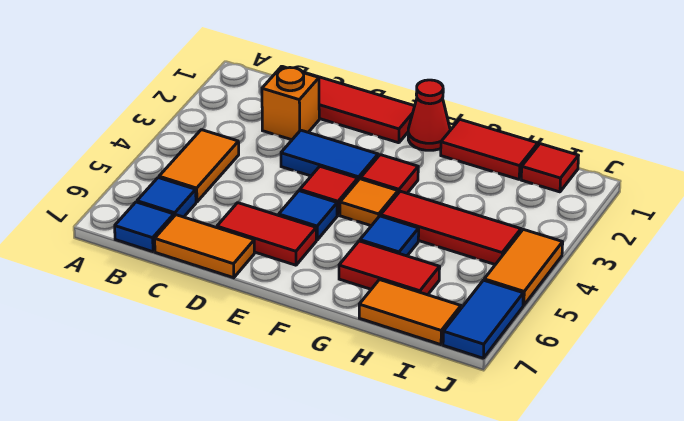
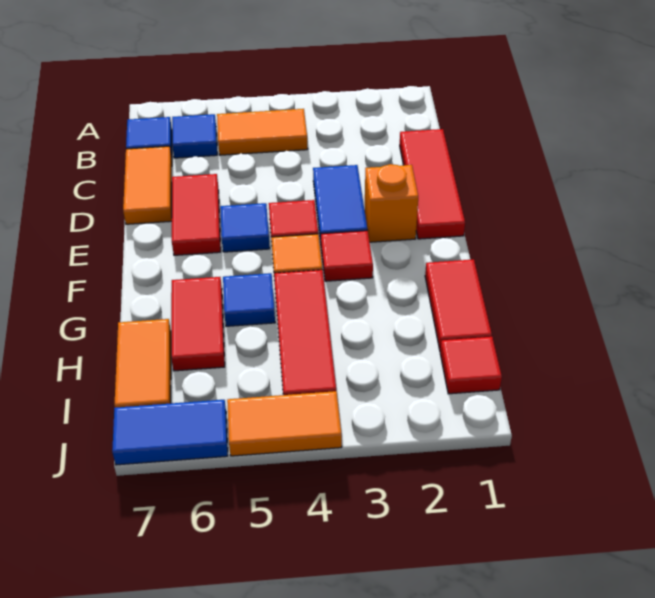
orange brick C2 level 1 -> orange brick E2 level 1
red cone F1 level 1 -> none

